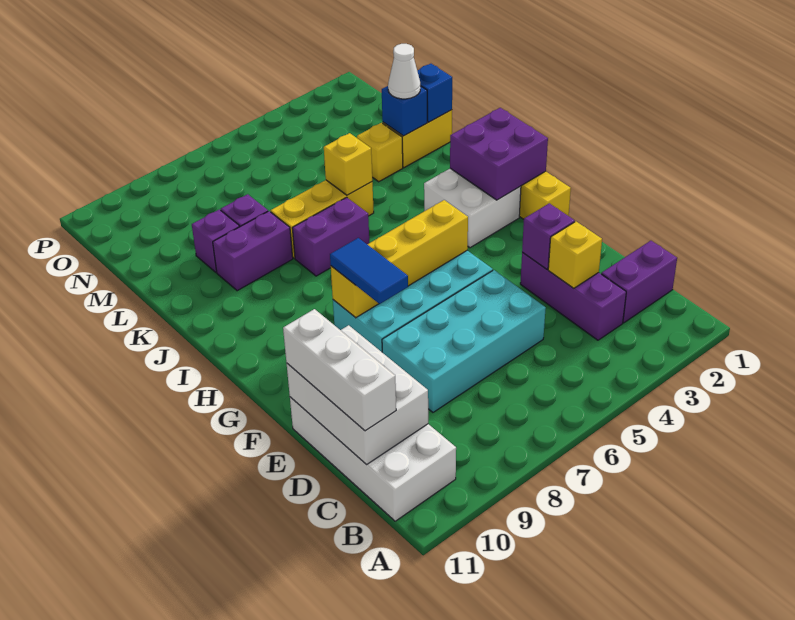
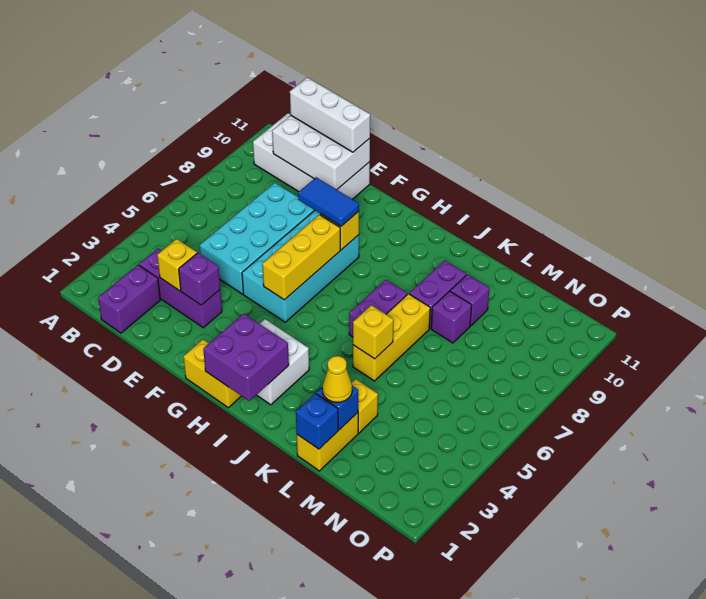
white cone L2 level 3 -> yellow cone L2 level 3

